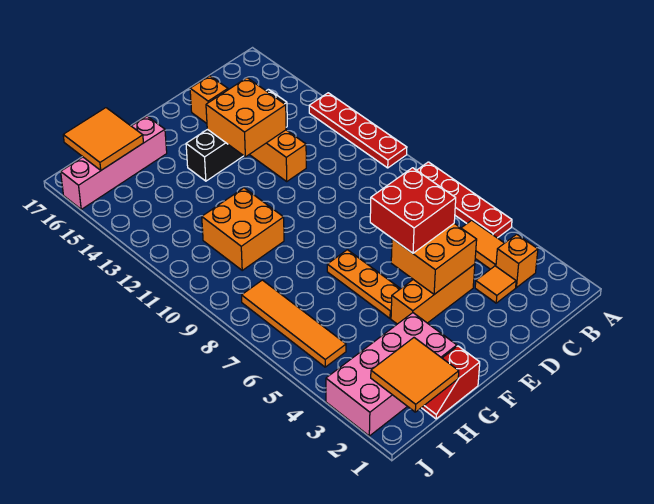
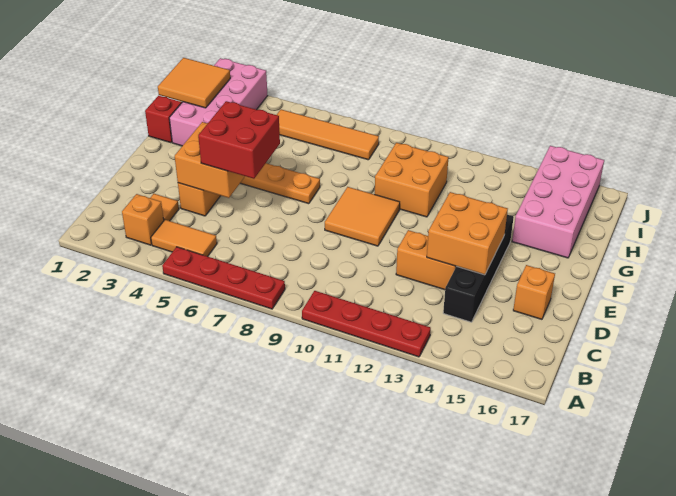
pink brick G16:J16 level 1 -> pink brick G15:J16 level 1
orange tile H16:I17 level 2 -> orange tile E9:F10 level 1

